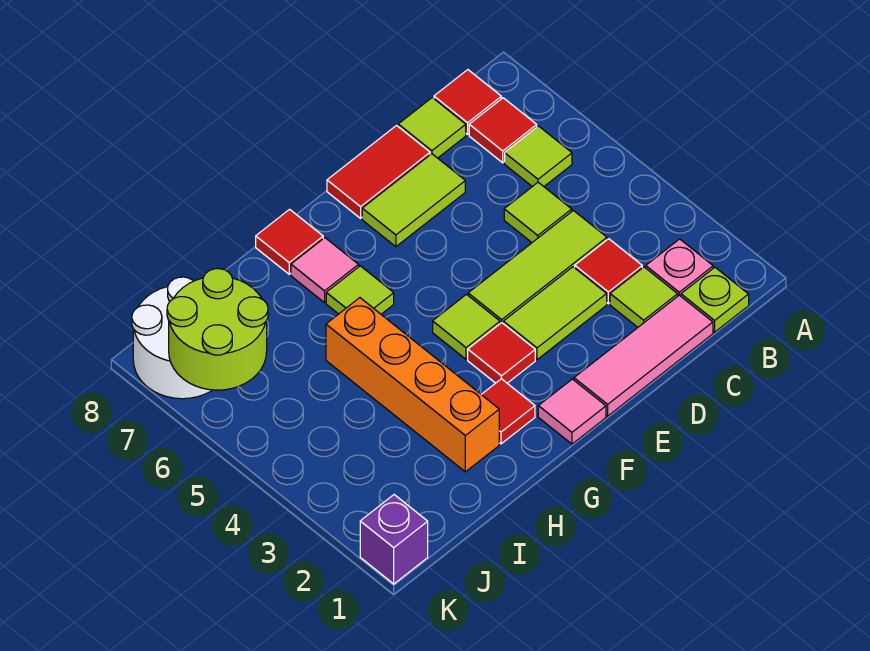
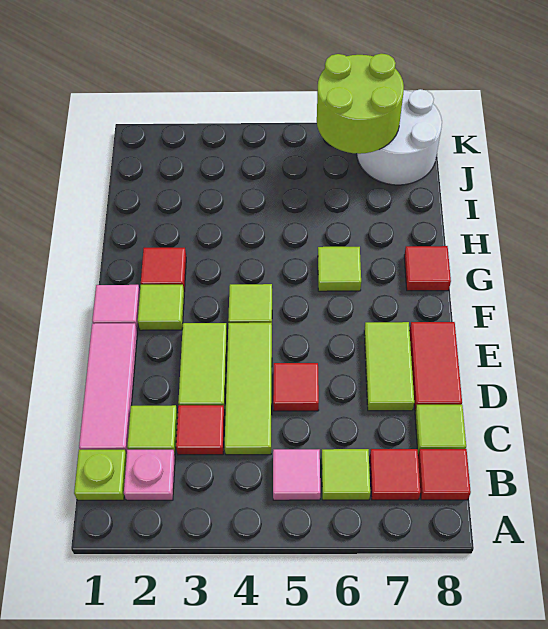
lime tile C5 level 1 -> lime tile F2 level 1
red tile F3 level 1 -> red tile D5 level 1
pink tile G7 level 1 -> pink tile B5 level 1
orange brick H2:H5 level 1 -> none
purple brick K1 level 1 -> none

